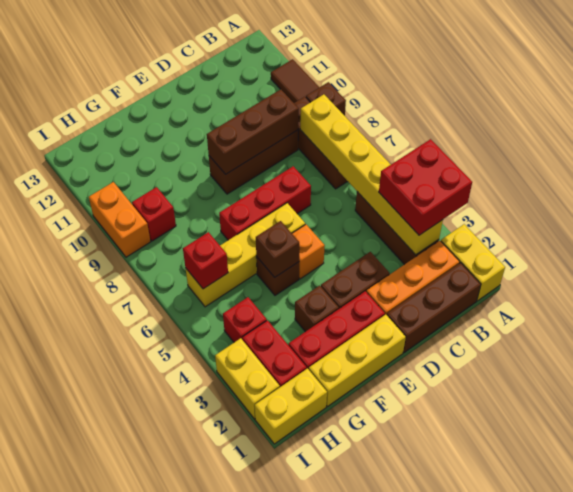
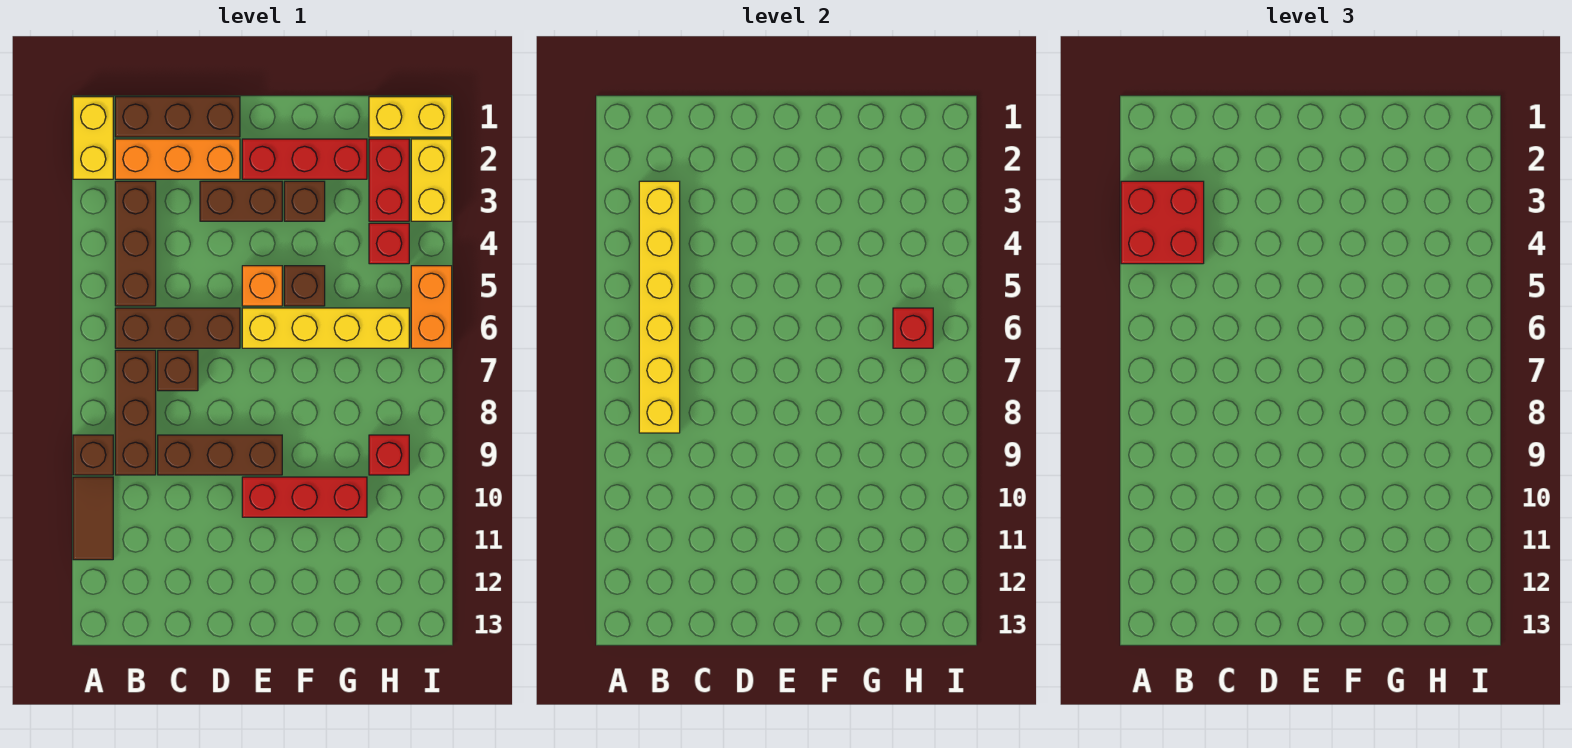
brown brick C9:E9 level 2 -> brown brick B6:D6 level 1
red brick D7:F7 level 1 -> red brick E10:G10 level 1
yellow brick E1:G1 level 1 -> none
brown brick F5 level 2 -> brown brick C7 level 1
orange brick I9:I10 level 1 -> orange brick I5:I6 level 1

